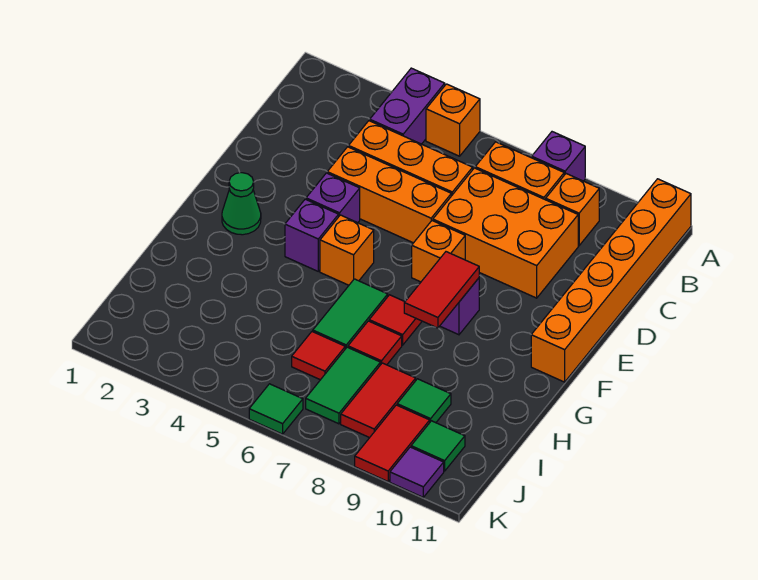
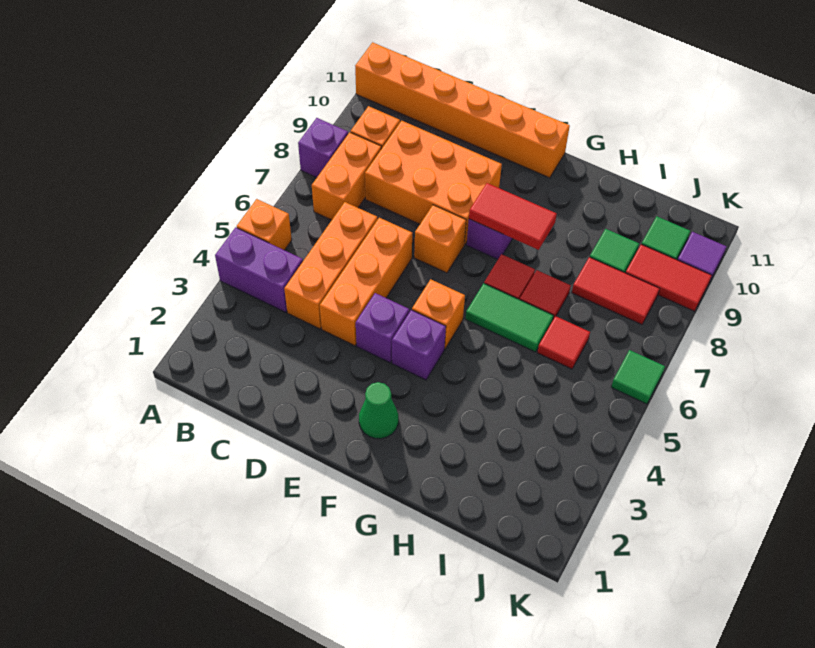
orange brick C7:D9 level 1 -> orange brick C8:E9 level 1
green tile I7:J7 level 1 -> none

